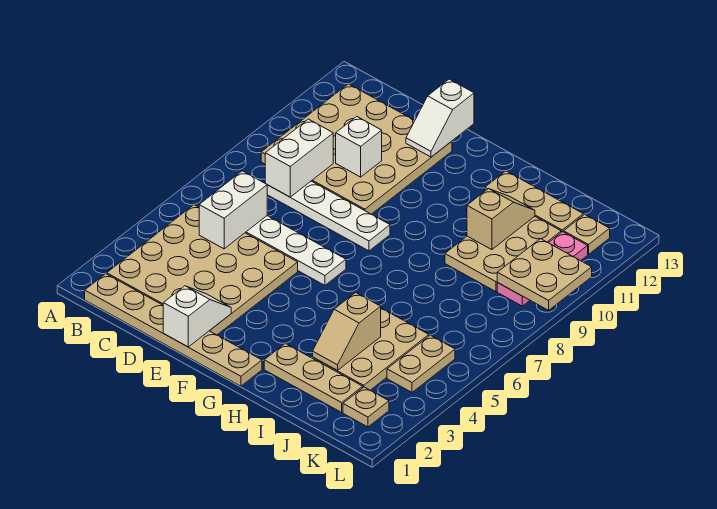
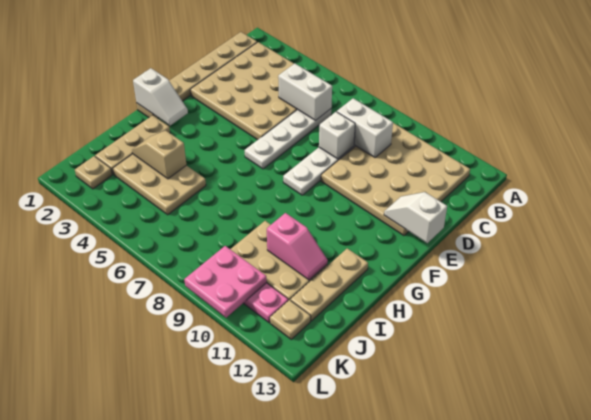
white brick D10 level 2 -> white brick D8 level 2
white slope E1:E2 level 2 top 1 -> white slope G1:G2 level 2 top 1
tan slope I10:I11 level 2 top 10 -> pink slope I10:I11 level 2 top 10
tan plate K4:K5 level 1 -> none
tan plate K9:L10 level 2 -> pink plate K9:L10 level 2

